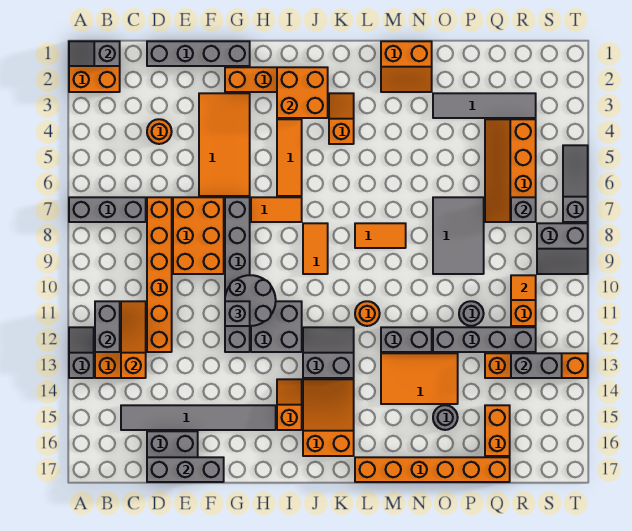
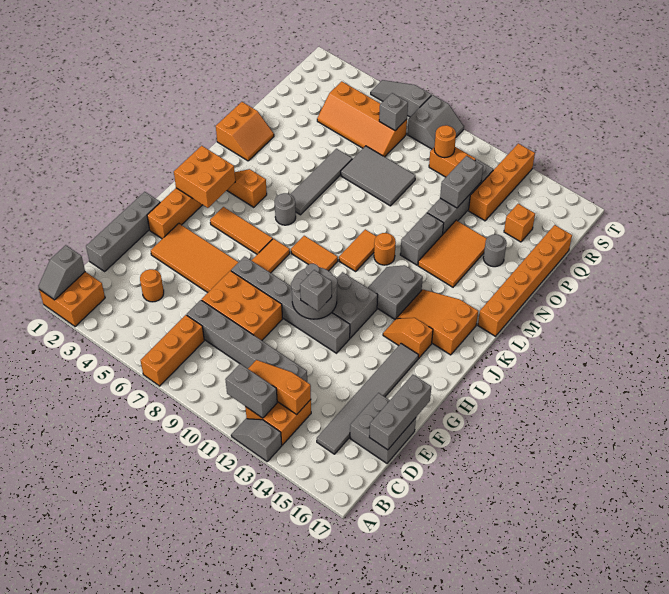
grey brick A7:C7 level 1 -> orange brick A7:C7 level 1
orange brick D7:D12 level 1 -> grey brick D7:D12 level 1
orange tile L8:M8 level 1 -> orange tile K10:L10 level 1
grey tile O3:R3 level 1 -> grey tile L6:O6 level 1
grey round brick P11 level 1 -> grey round brick K6 level 1
orange brick Q15:Q16 level 1 -> orange brick Q15 level 1
orange tile R10 level 2 -> orange round brick R10 level 2
grey brick R13:S13 level 2 -> grey brick P12:Q12 level 2

